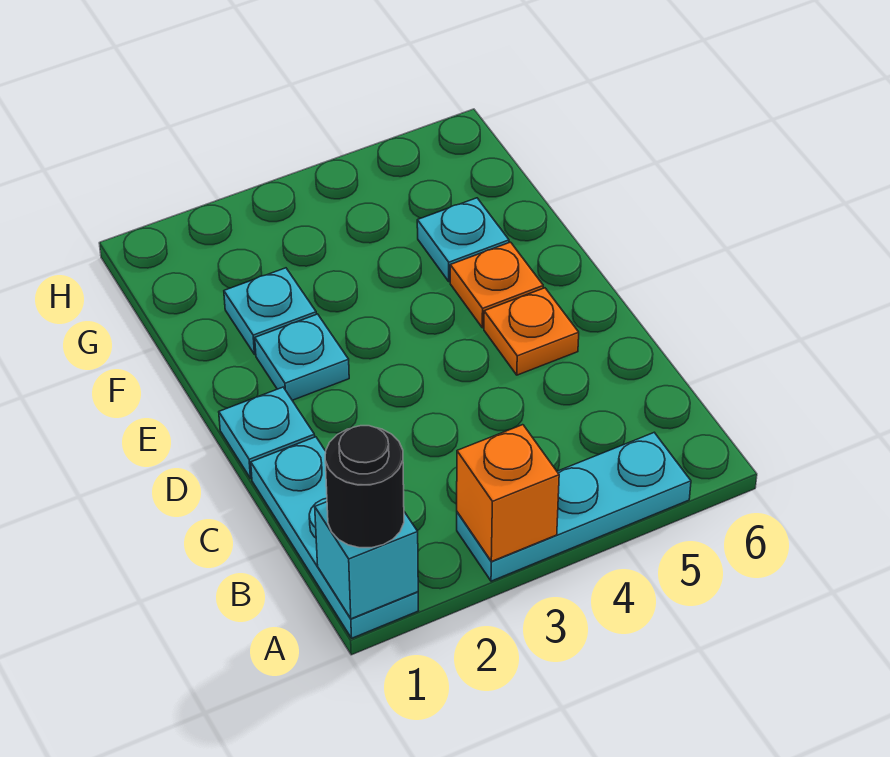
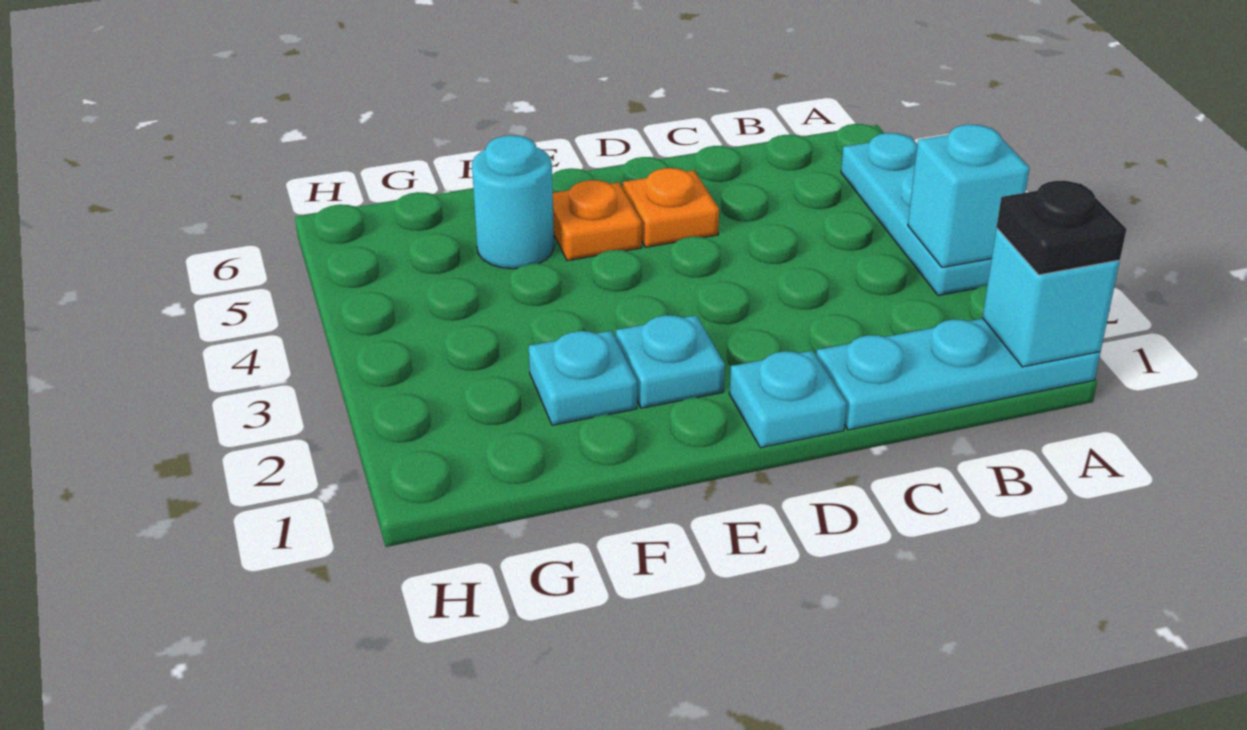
black round brick A1 level 3 -> black plate A1 level 3
orange brick A3 level 2 -> cyan brick A3 level 2
cyan plate F5 level 1 -> cyan round brick F5 level 1

